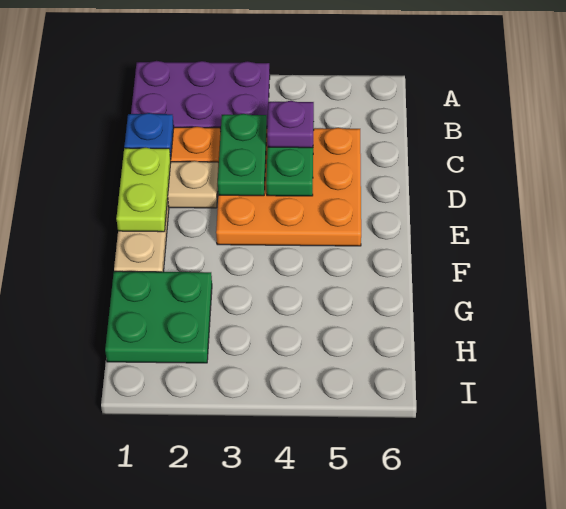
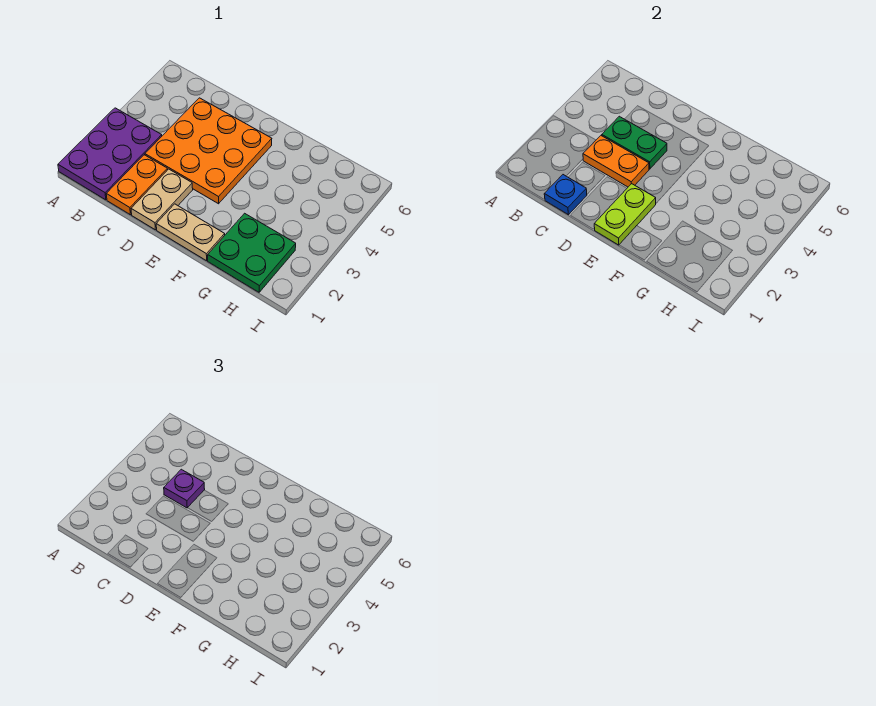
green plate C3:D3 level 2 -> orange plate C3:D3 level 2
lime plate D1:E1 level 2 -> lime plate E1:E2 level 2

